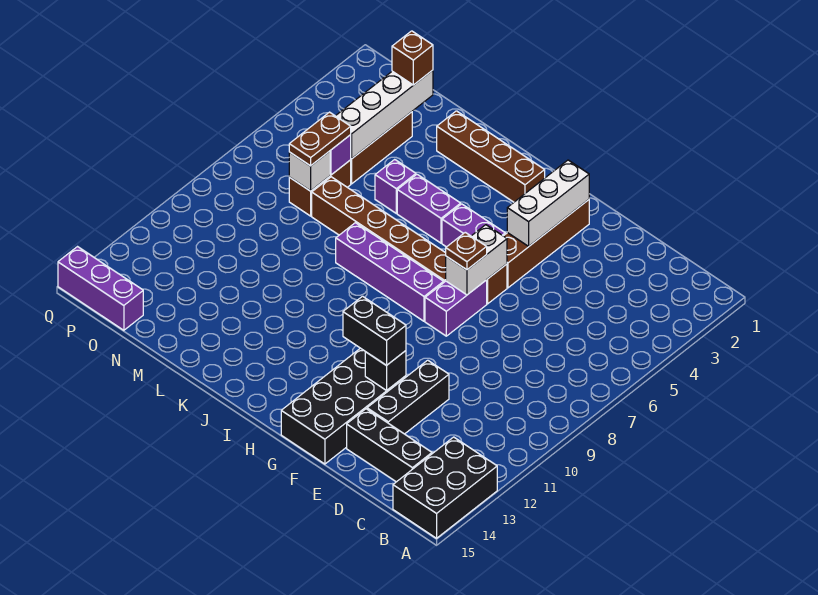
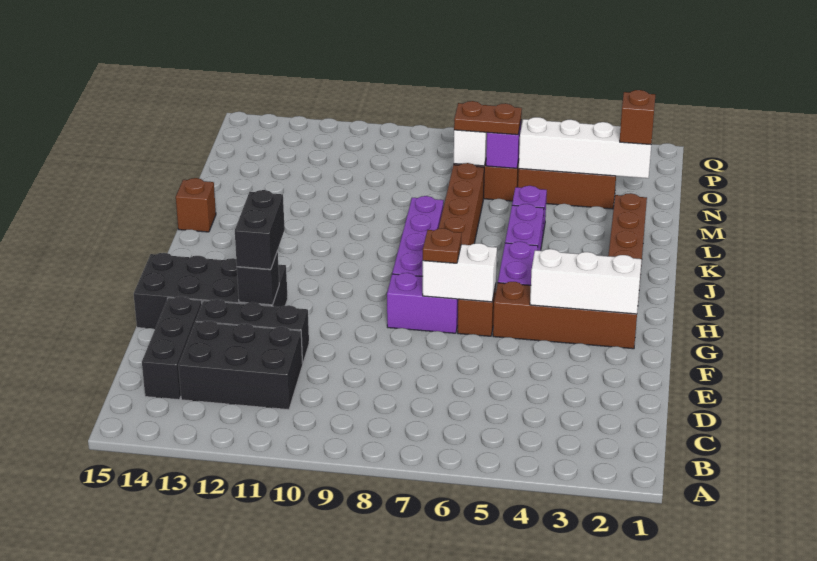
black brick A13:B15 level 1 -> black brick C11:D13 level 1
none -> brown brick K15 level 1
purple brick O15:Q15 level 1 -> none

